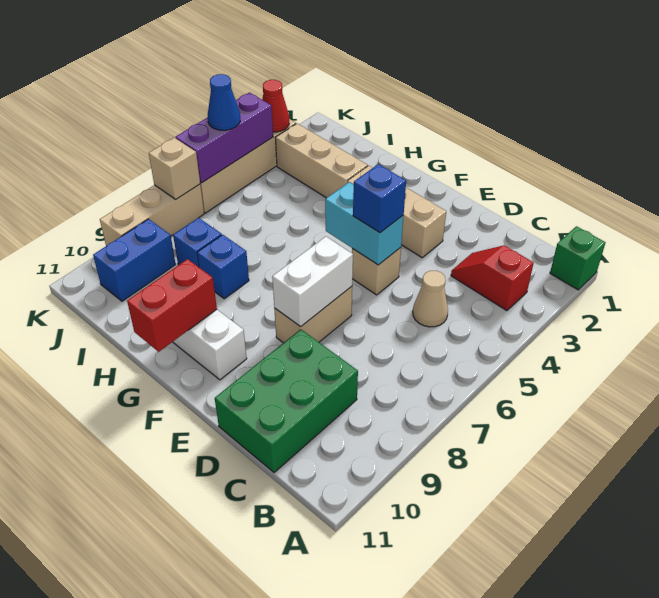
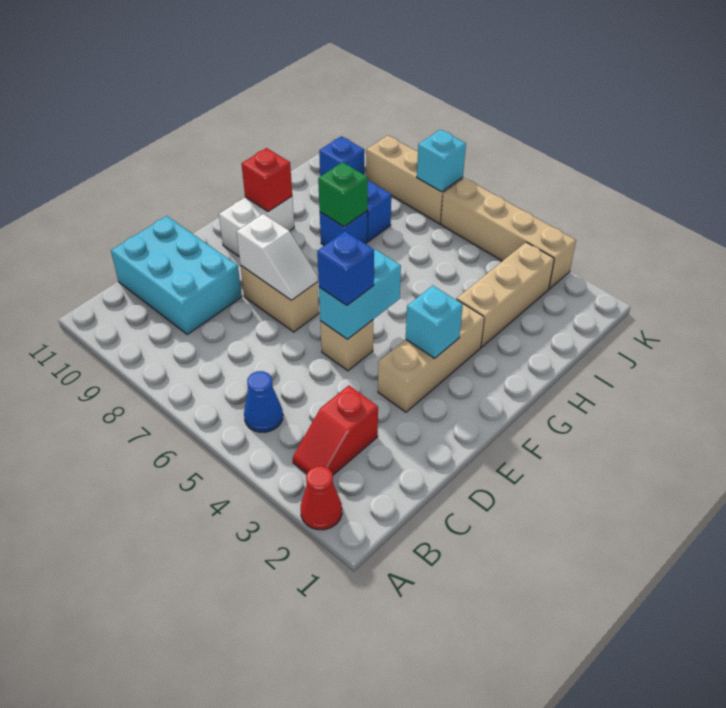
green brick A1 level 1 -> green brick H8 level 2
red slope B3:C3 level 1 top B -> red slope B3:C3 level 1 top C
tan cone C5 level 1 -> none
green brick C9:D11 level 1 -> cyan brick C9:D11 level 1
white brick E7:E8 level 2 -> white slope E7:E8 level 2 top 8
none -> cyan brick F3 level 2
red brick G10:G11 level 2 -> red brick G10 level 2
blue brick J9:J10 level 1 -> blue brick J10 level 1
red cone K3 level 2 -> red cone A2 level 1
purple brick K4:K6 level 2 -> none
blue cone K5 level 3 -> blue cone B5 level 1
tan brick K7 level 2 -> cyan brick K7 level 2

